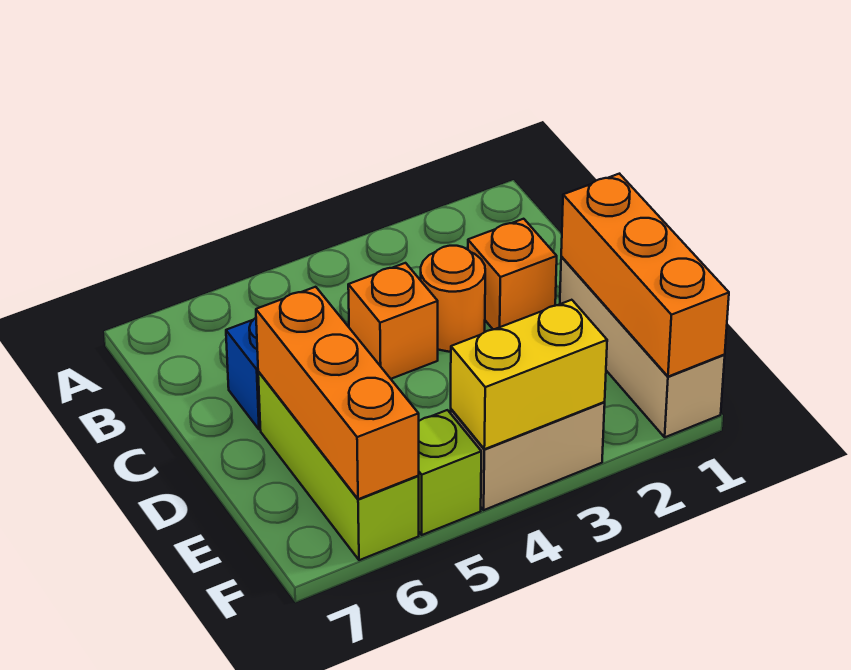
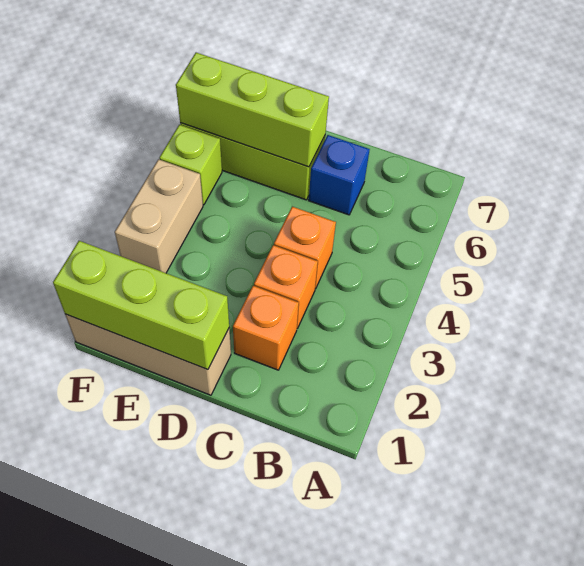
orange round brick C3 level 1 -> orange brick C3 level 1
orange brick D1:F1 level 2 -> lime brick D1:F1 level 2
orange brick D6:F6 level 2 -> lime brick D6:F6 level 2
yellow brick F3:F4 level 2 -> none

